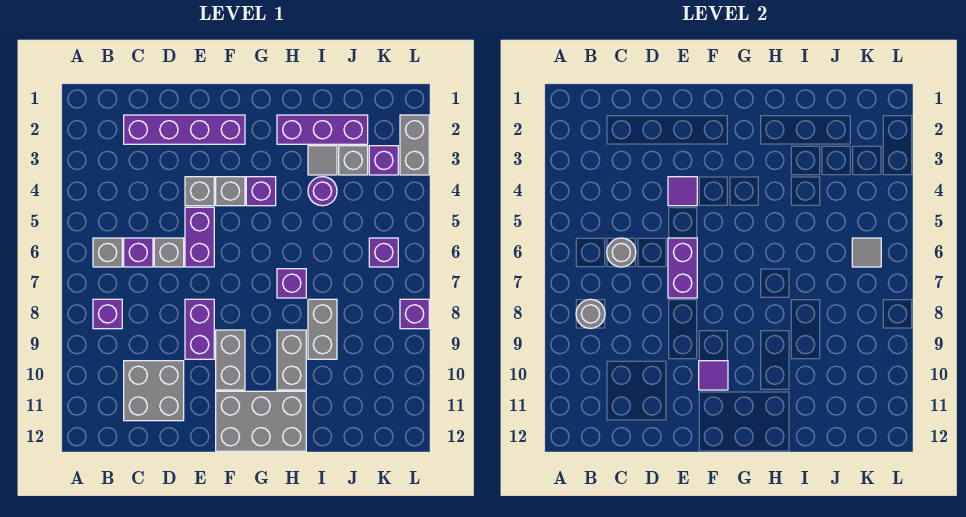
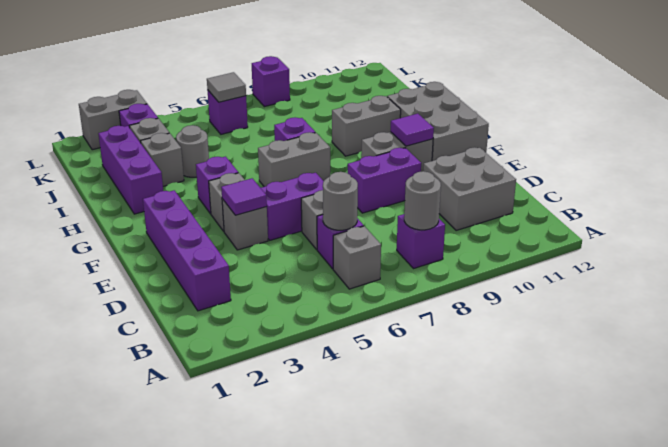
purple brick E6:E7 level 2 -> none
grey tile I3 level 1 -> grey brick I3 level 1
purple round brick I4 level 1 -> grey round brick I4 level 1
grey brick I8:I9 level 1 -> grey brick G6:G7 level 1

